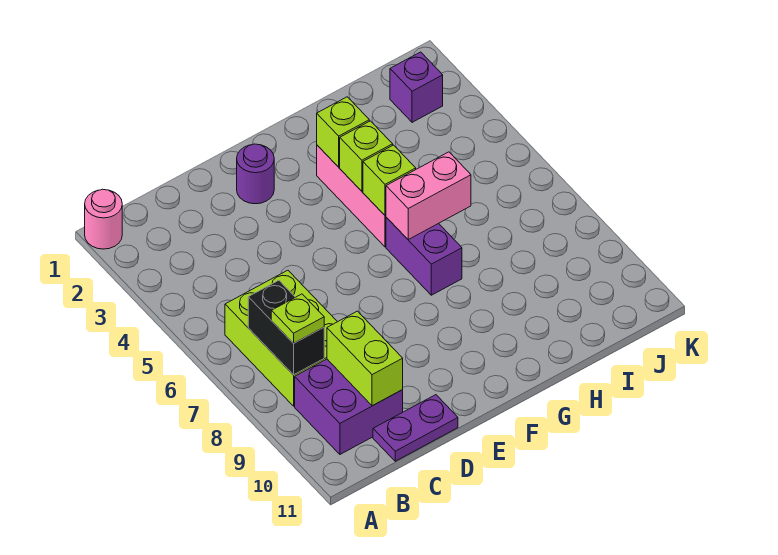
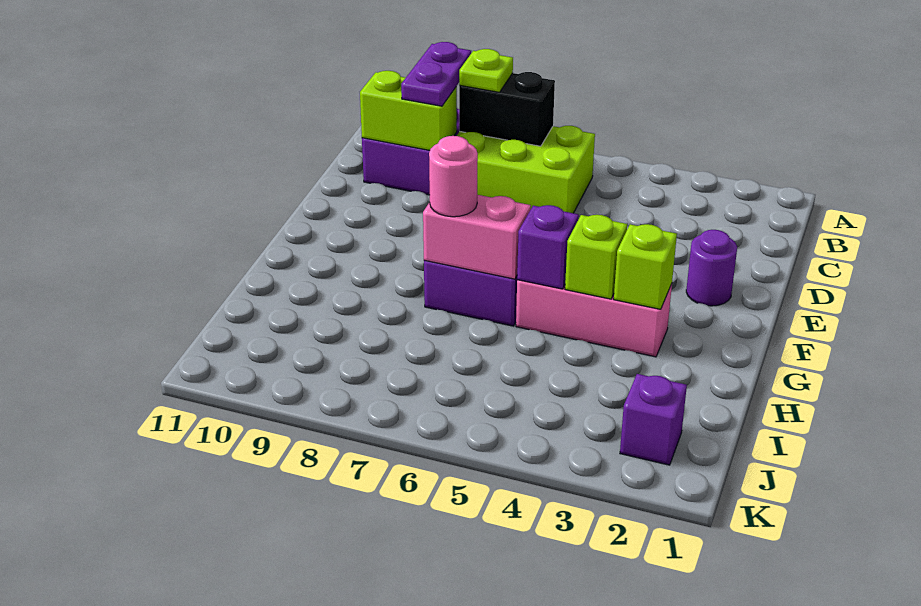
pink round brick A1 level 1 -> pink round brick G7 level 3
purple plate C11:D11 level 1 -> purple plate B9:C9 level 3
lime brick G5 level 2 -> purple brick G5 level 2
pink brick G6:H6 level 2 -> pink brick G6:G7 level 2

